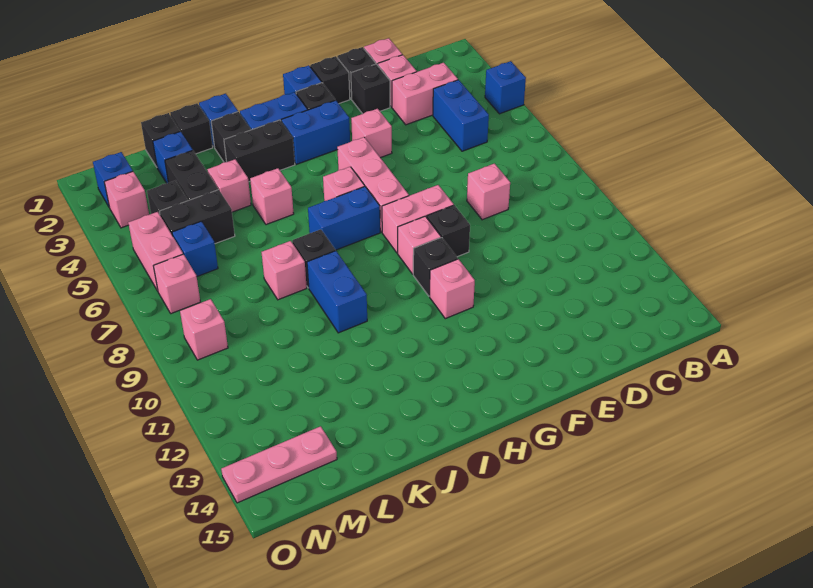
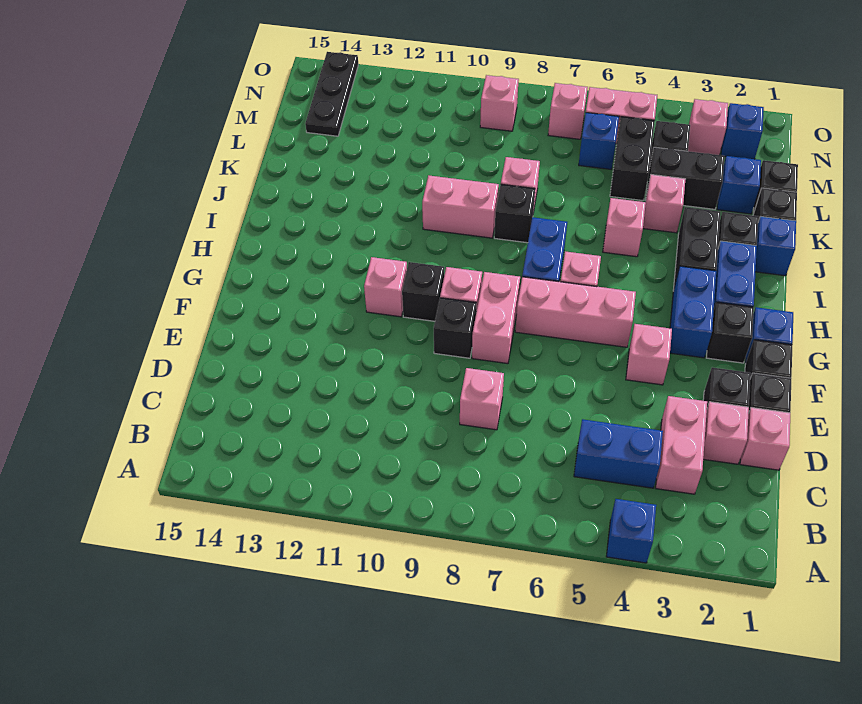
blue brick J9:J10 level 1 -> pink brick J9:J10 level 1
pink plate M14:O14 level 1 -> black plate M14:O14 level 1

